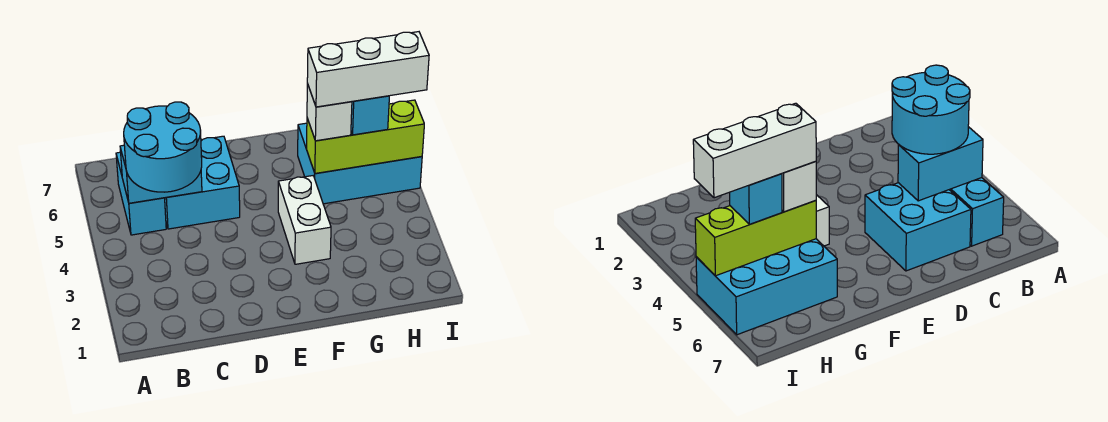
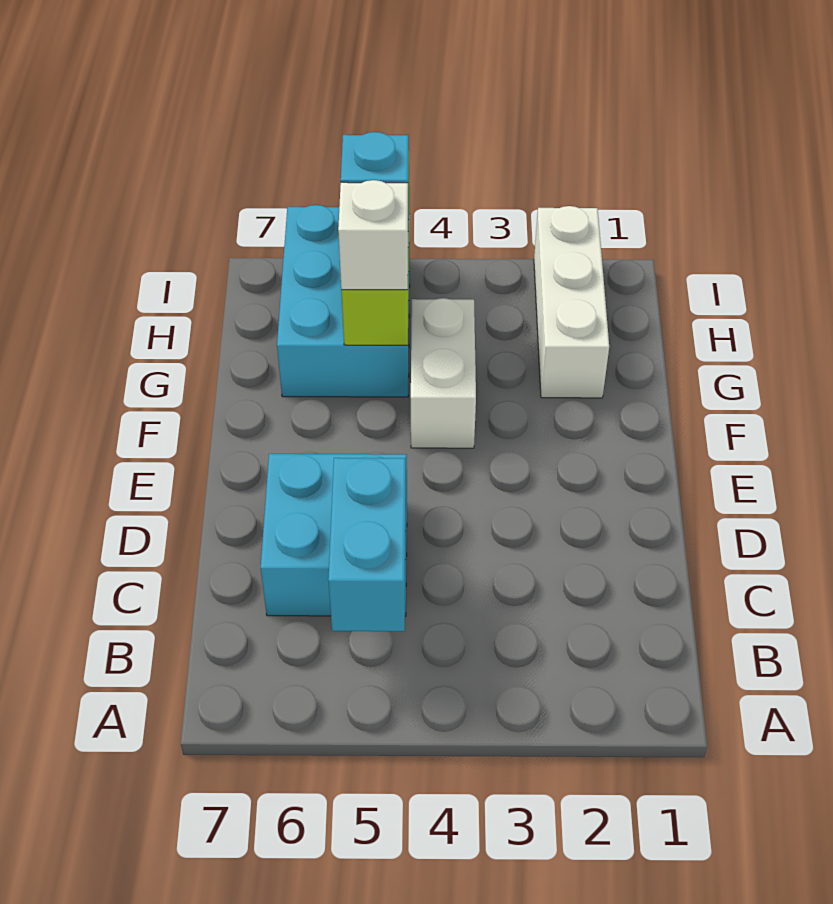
cyan round brick B4:C5 level 3 -> none
cyan brick B5:B6 level 1 -> none
white brick F3:F4 level 1 -> white brick F4:G4 level 1
white brick G5:I5 level 4 -> white brick G2:I2 level 1

